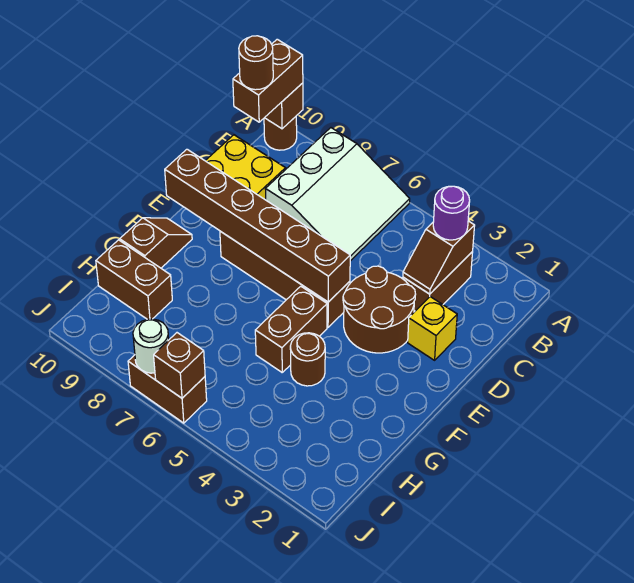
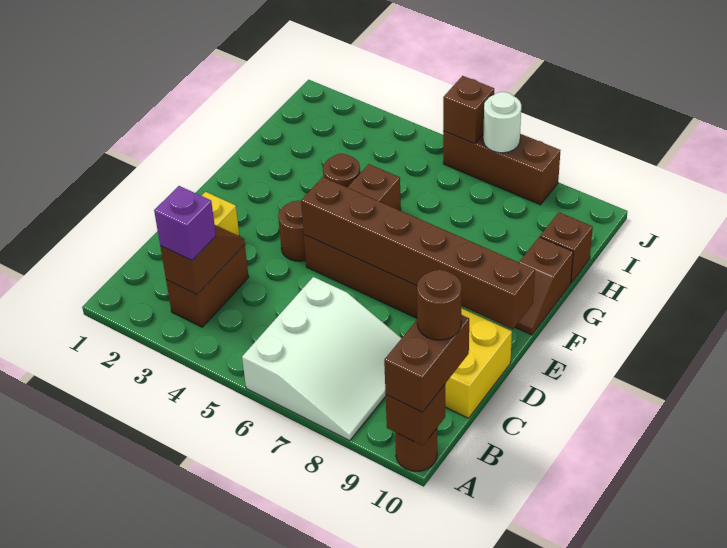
white slope A6:C8 level 1 top 8 -> white slope A6:C8 level 1 top 6
purple round brick B3 level 3 -> purple brick B3 level 3
brown round brick D3:E4 level 1 -> brown round brick E4 level 1
brown brick H9:H10 level 1 -> brown brick H10 level 1
brown brick J6:J7 level 1 -> brown brick J6:J8 level 1

